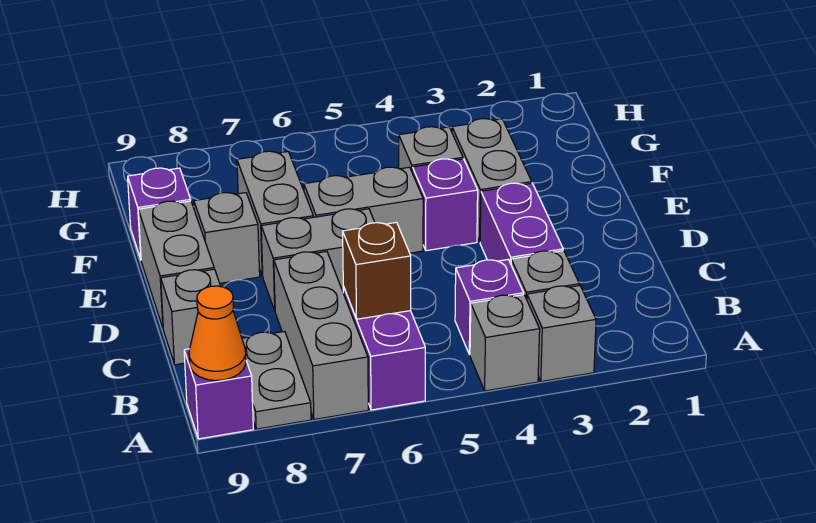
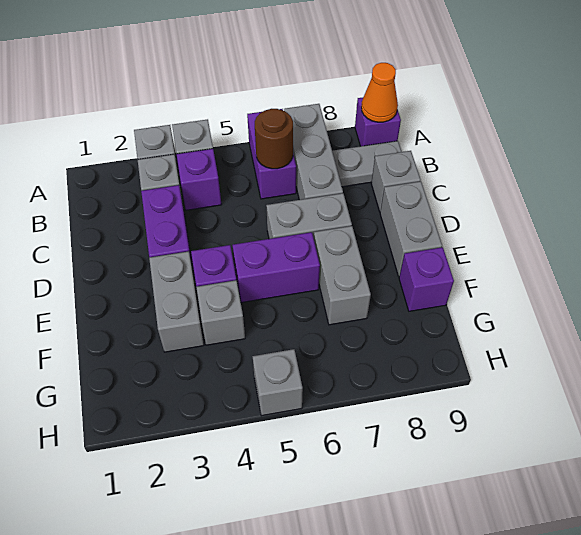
grey plate A8:B8 level 1 -> grey plate B8:B9 level 1
brown brick B6 level 2 -> brown round brick B6 level 2
grey brick E5:E6 level 1 -> purple brick E5:E6 level 1
grey brick E8 level 1 -> grey brick H5 level 1

